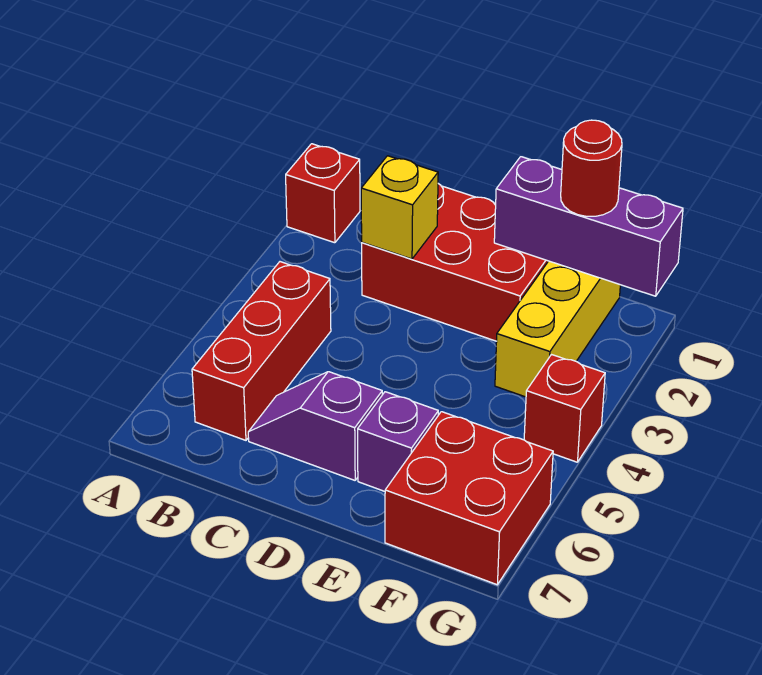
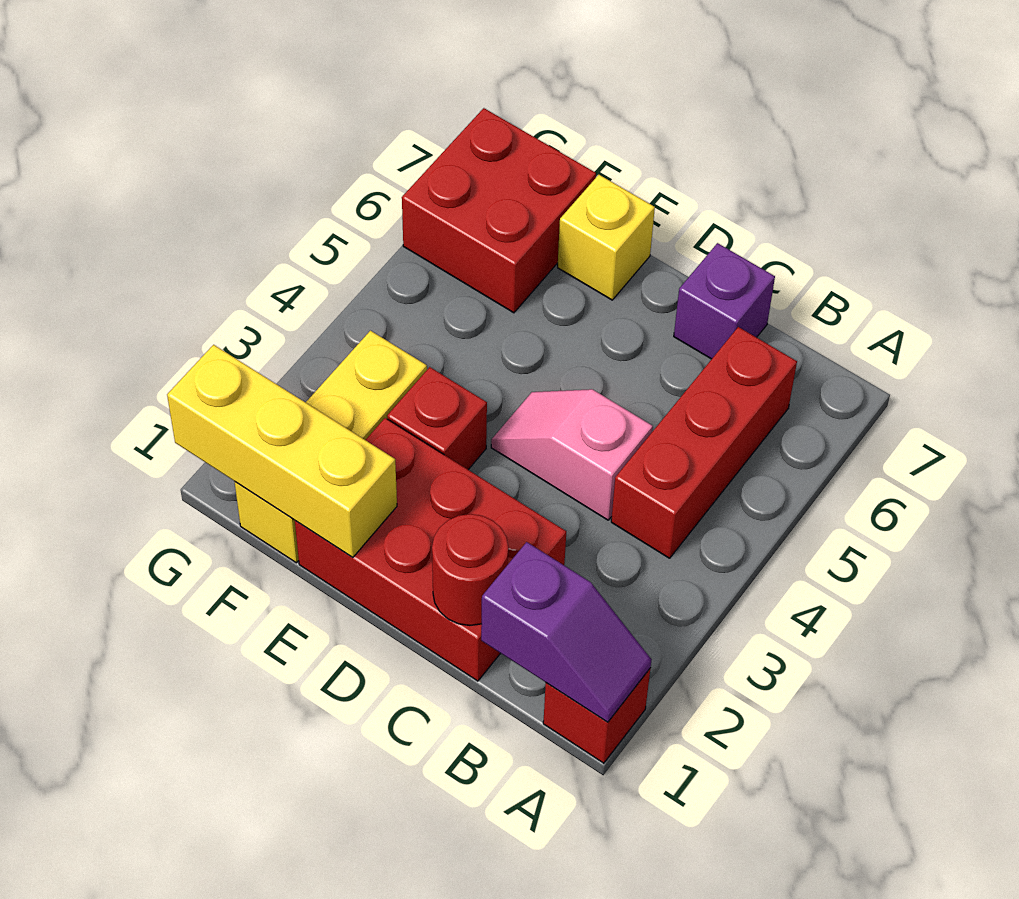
yellow brick C2 level 2 -> yellow brick E7 level 1
none -> pink slope C4:D4 level 1 top C
purple slope C6:D6 level 1 top D -> purple slope A1:B1 level 2 top B
purple brick E1:G1 level 2 -> yellow brick E1:G1 level 2
purple brick E6 level 1 -> purple brick C7 level 1
red round brick F1 level 3 -> red round brick C1 level 2
red brick G4 level 1 -> red brick E3 level 1

